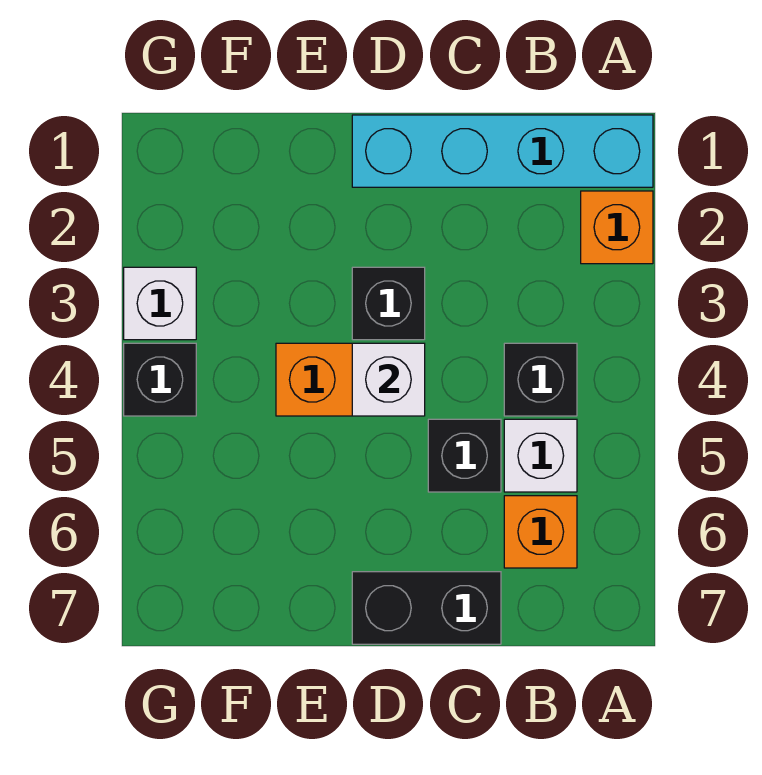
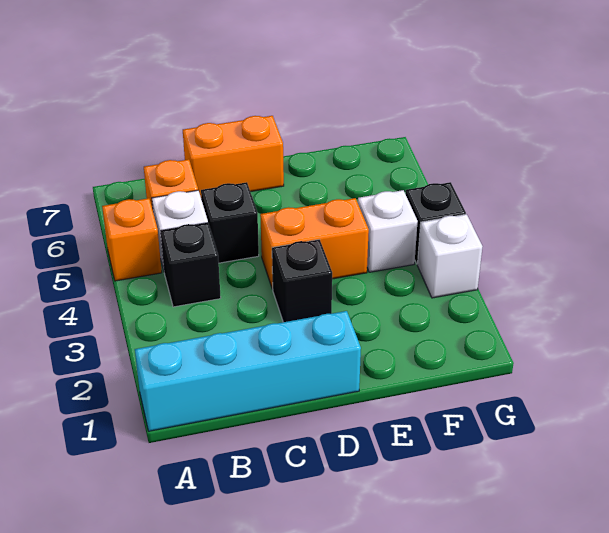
orange brick A2 level 1 -> orange brick A5 level 1
black brick C7:D7 level 1 -> orange brick C7:D7 level 1
white brick D4 level 2 -> white brick F4 level 1

